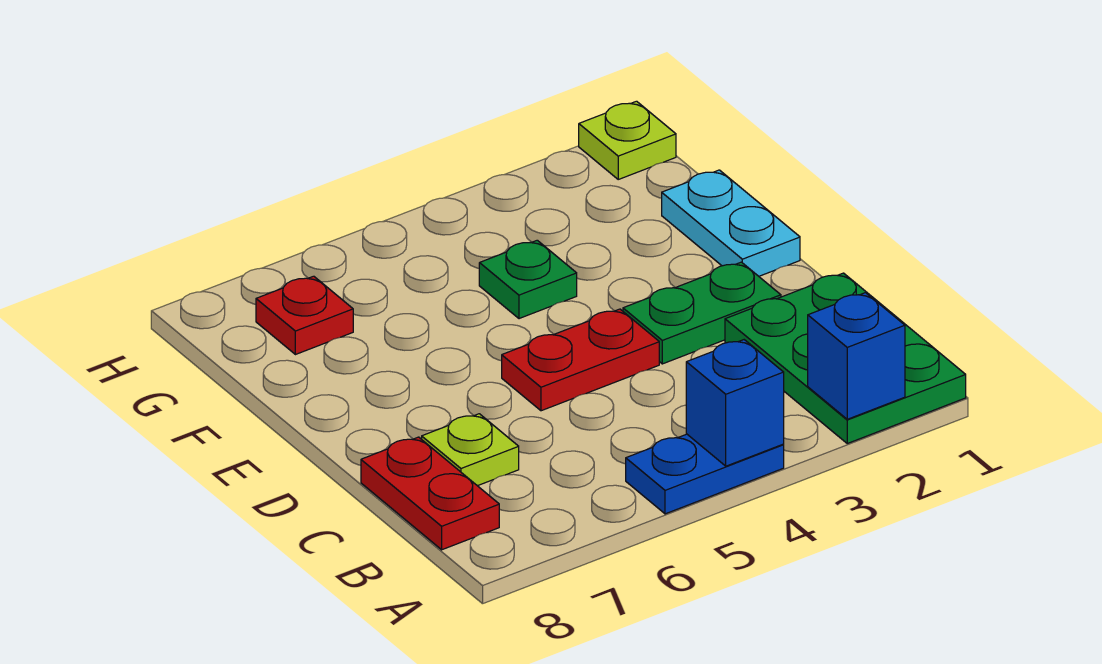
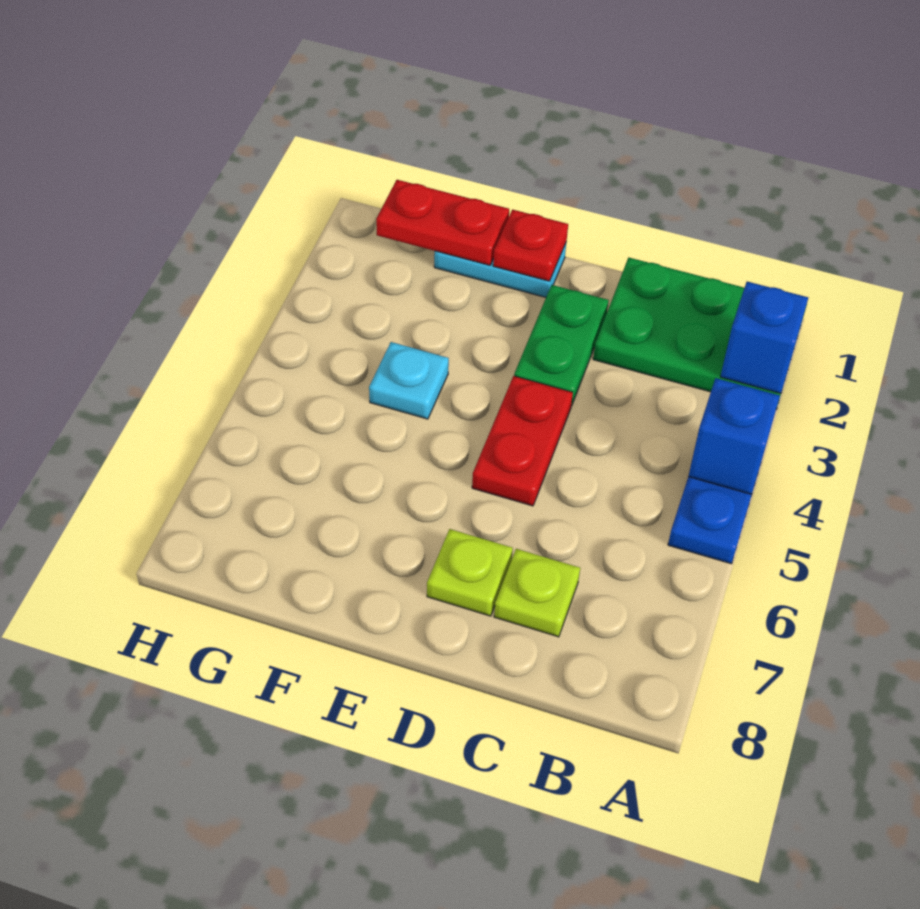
red plate B8:C8 level 1 -> red plate F1:G1 level 2
green plate F4 level 1 -> cyan plate F4 level 1
red plate G7 level 1 -> red plate E1 level 2
lime plate H1 level 1 -> lime plate D7 level 1

